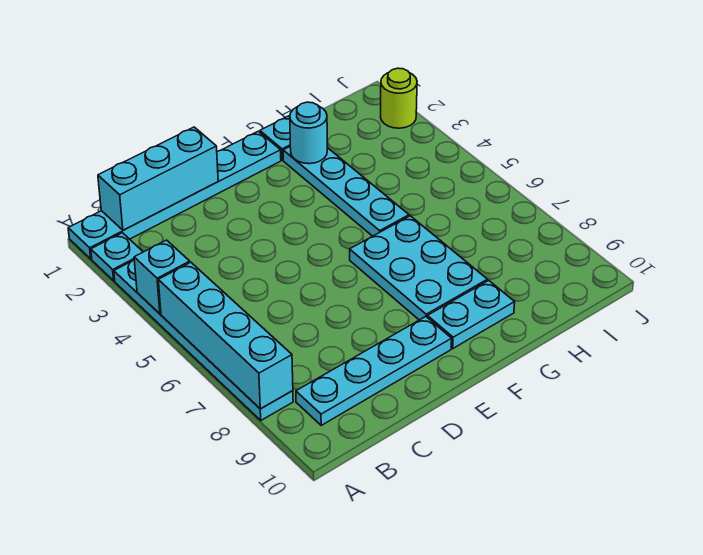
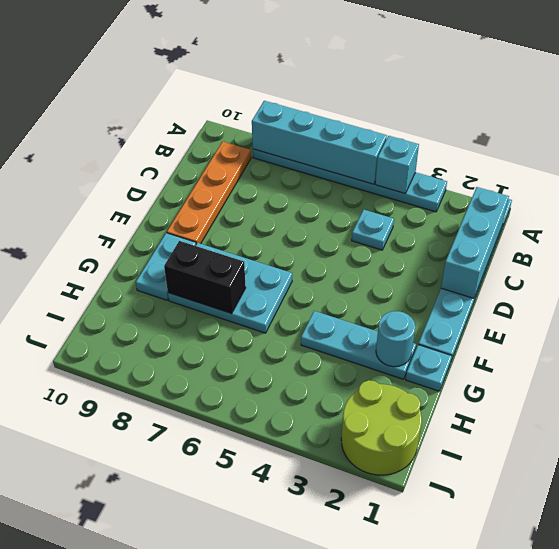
cyan plate A2 level 1 -> cyan plate C4 level 1
cyan plate B9:E9 level 1 -> orange plate B9:E9 level 1
cyan plate G2:G5 level 1 -> cyan plate G2:G4 level 1
none -> black brick G7:G8 level 2
lime round brick J2 level 1 -> lime round brick I1:J2 level 1

